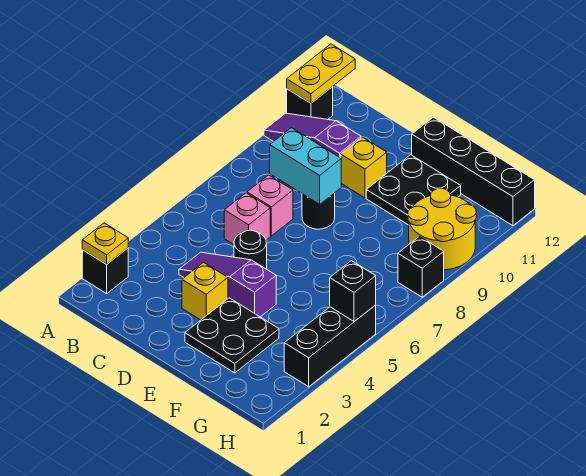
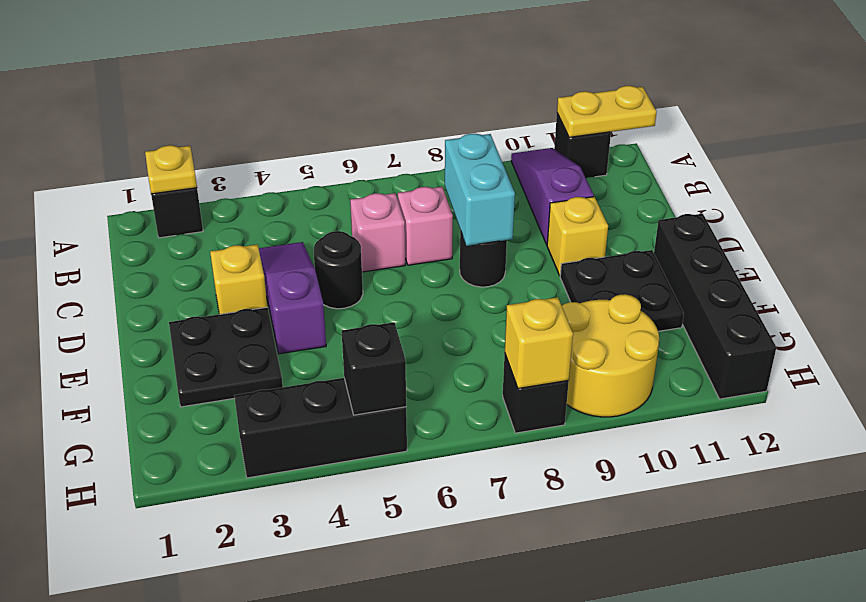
none -> yellow brick H8 level 2

